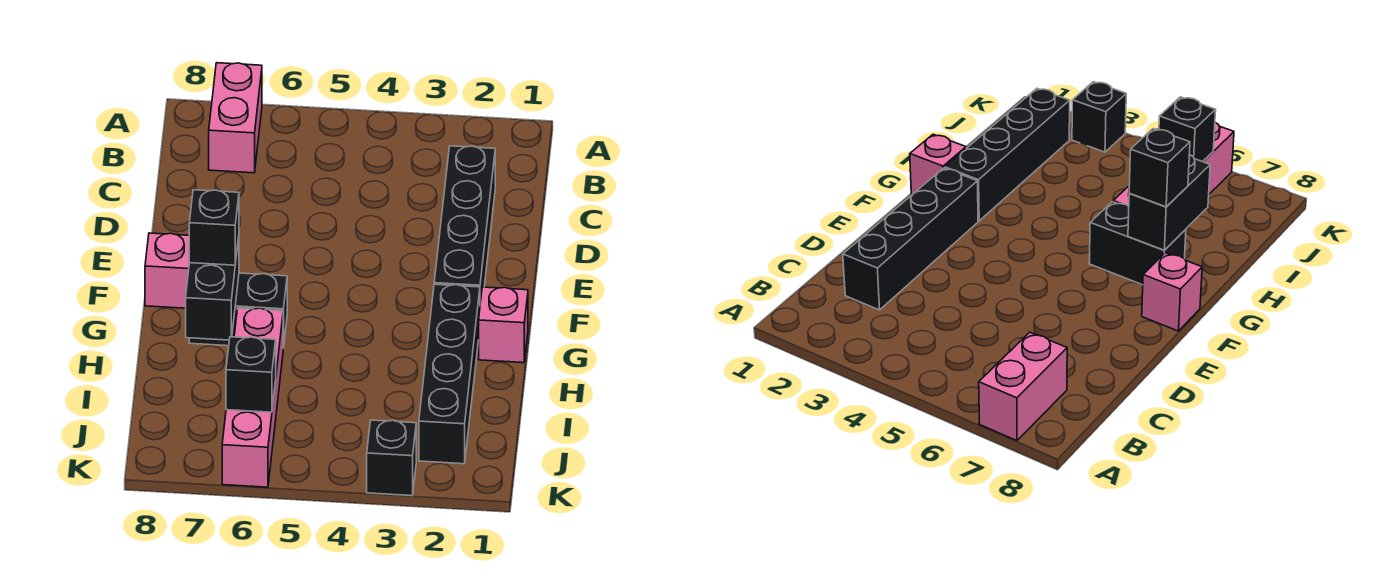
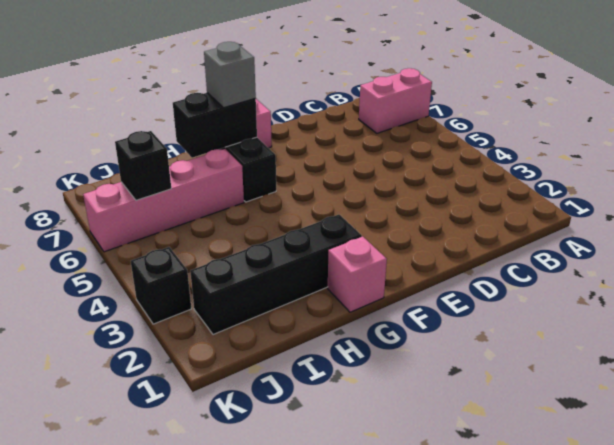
black brick C2:F2 level 1 -> none
black brick G7 level 3 -> grey brick G7 level 3

